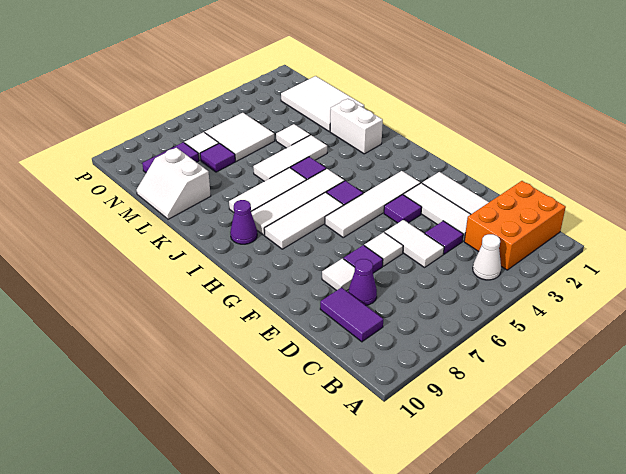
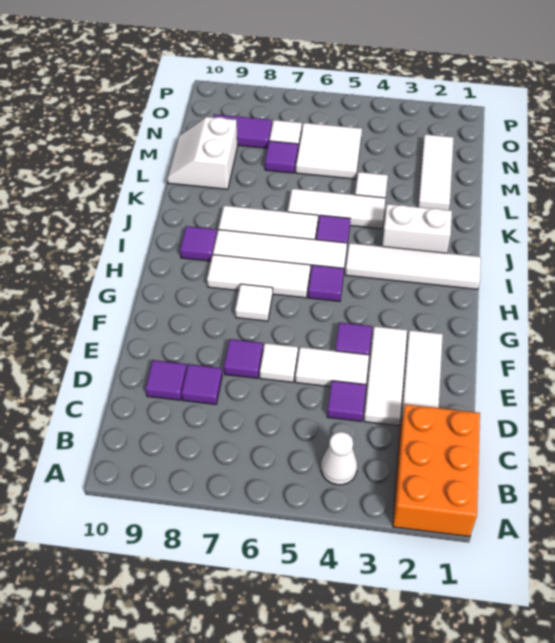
orange brick B1:C3 level 1 -> orange brick A1:C2 level 1
purple tile C9:D9 level 1 -> purple tile D9 level 1
white tile D5:E5 level 1 -> white tile E4:E5 level 1
purple cone D8 level 1 -> purple tile D8 level 1
white tile E8 level 1 -> white tile G7 level 1
white tile G3:G6 level 1 -> white tile I1:I4 level 1
purple cone I9 level 1 -> purple tile I9 level 1
white brick J2:K2 level 1 -> white brick J2:J3 level 1
white tile L1:N2 level 1 -> white tile L2:N2 level 1

